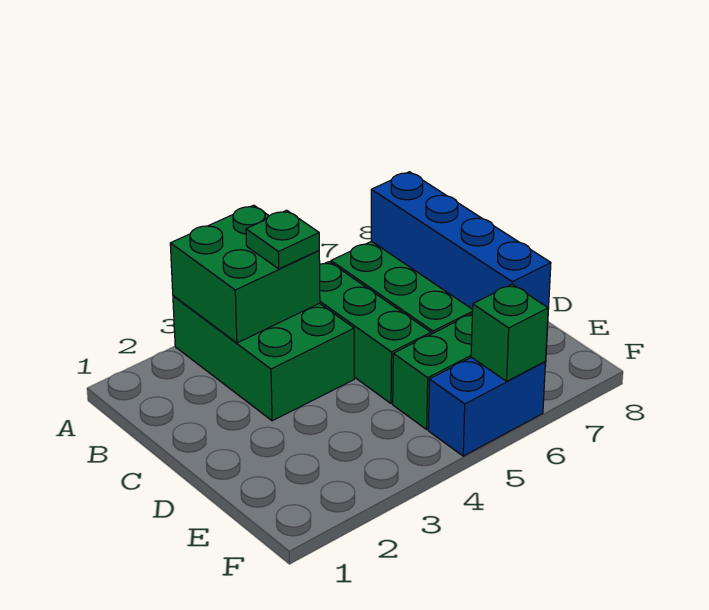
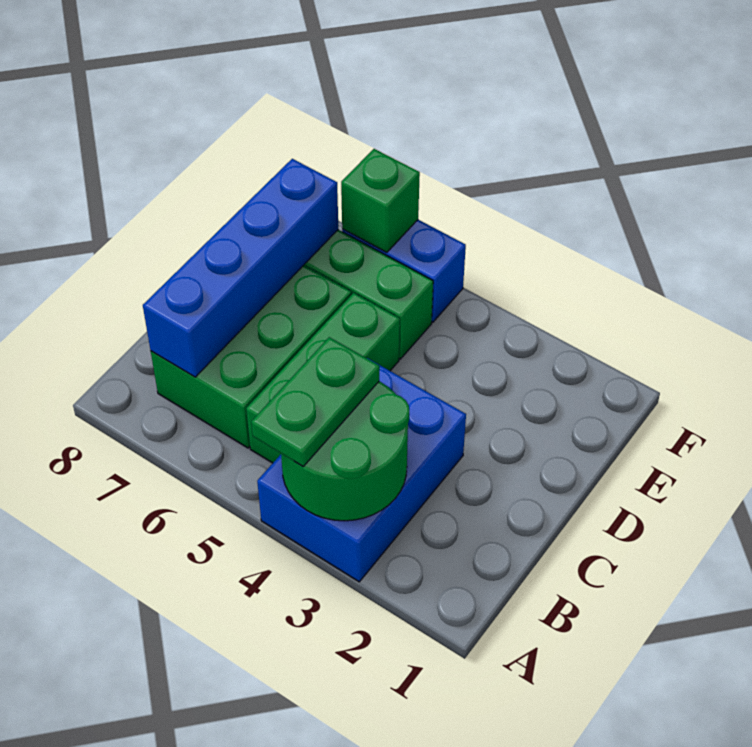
green brick A3:C4 level 1 -> blue brick A3:C4 level 1
green brick A3:B4 level 2 -> green round brick A3:B4 level 2
green plate B4 level 3 -> green plate A4:B4 level 3

